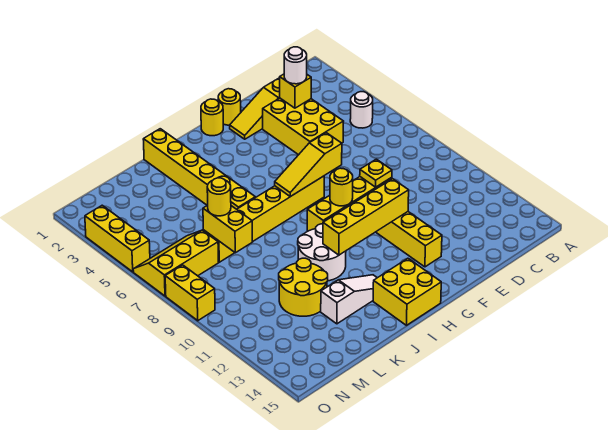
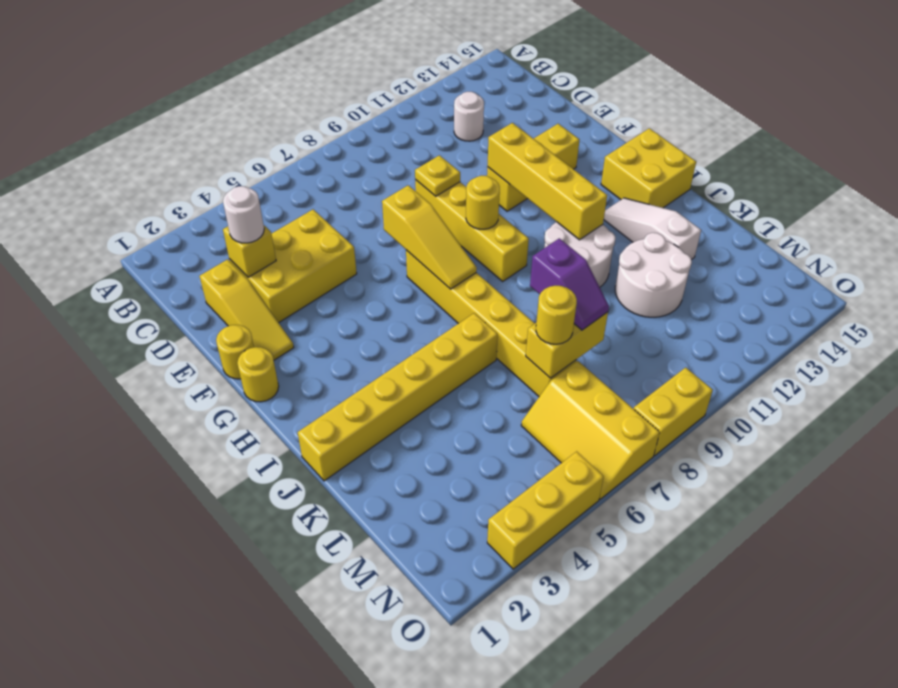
white round brick B5 level 1 -> white round brick C12 level 1
none -> purple slope K8:L8 level 3 top K
yellow round brick K11:L12 level 1 -> white round brick K11:L12 level 1

